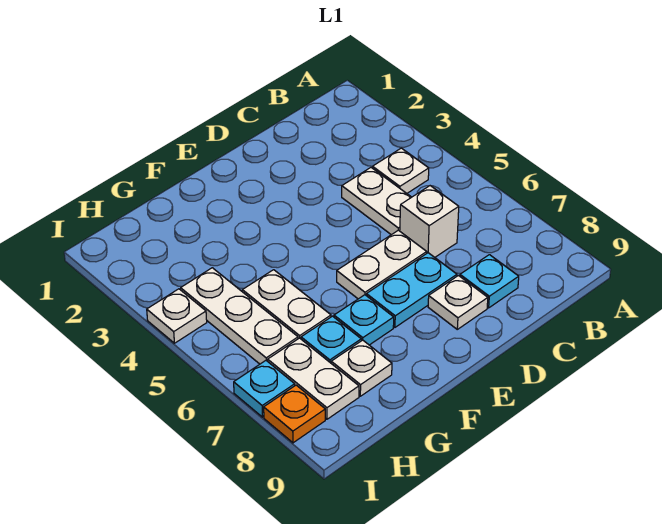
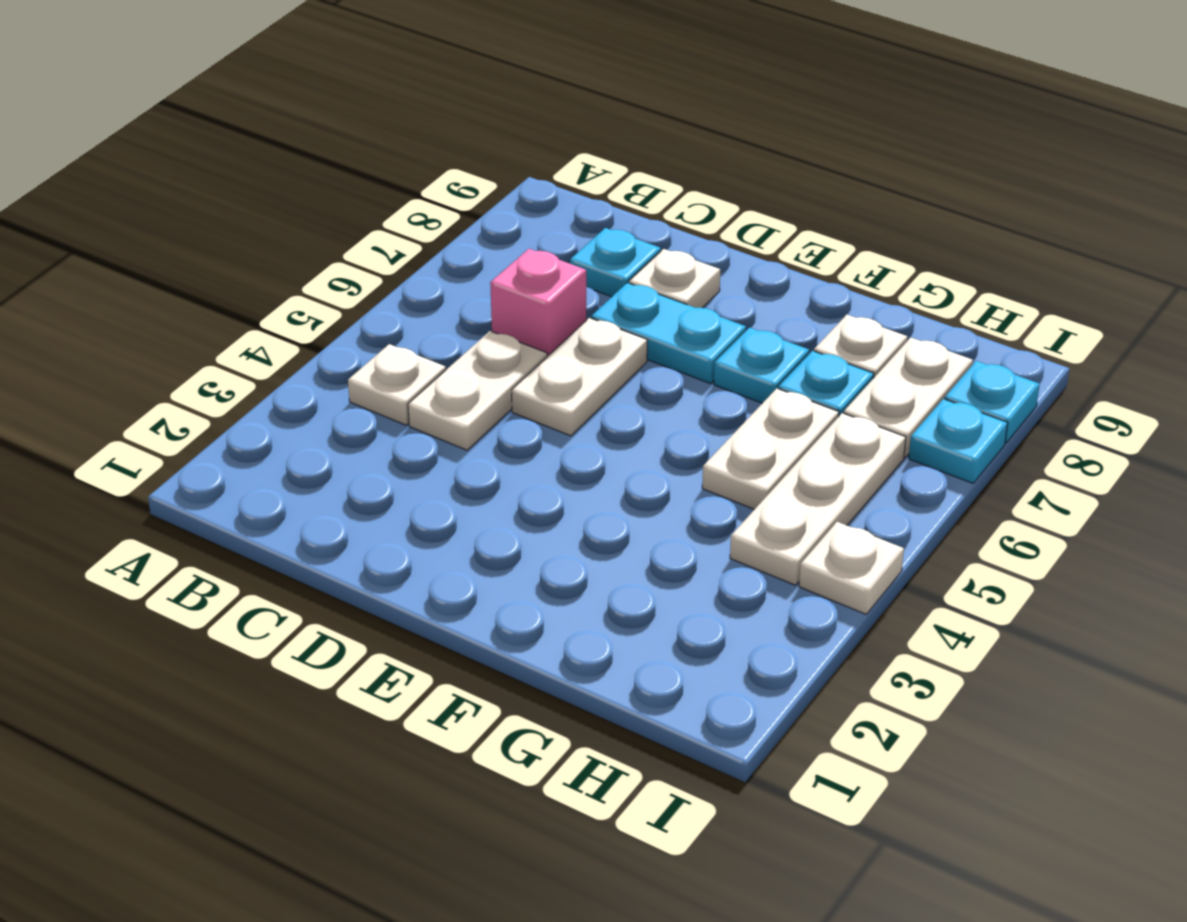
white brick C6 level 1 -> pink brick C6 level 1
white plate D6:E6 level 1 -> white plate D5:D6 level 1
orange plate I8 level 1 -> cyan plate I8 level 1

